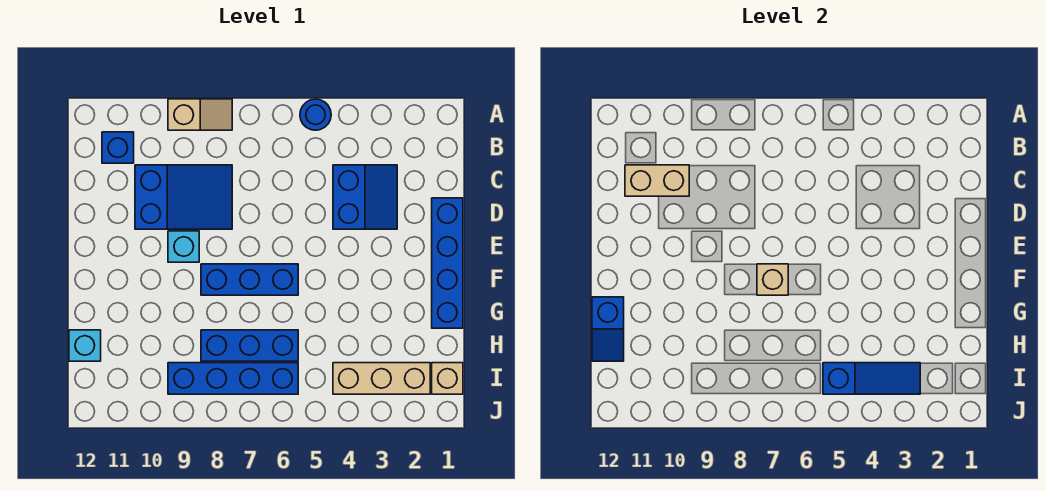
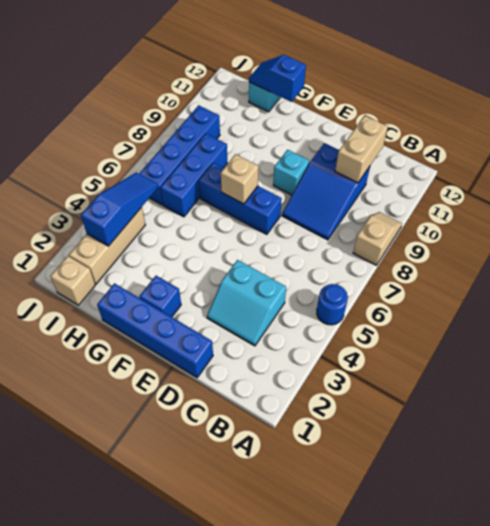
tan slope A8:A9 level 1 top 9 -> tan slope A8:A9 level 1 top 8
blue brick B11 level 1 -> blue brick F2 level 1
blue slope C3:D4 level 1 top 4 -> cyan slope C3:D4 level 1 top 4
blue brick F6:F8 level 1 -> blue brick E7:G7 level 1
blue slope I3:I5 level 2 top 5 -> blue slope I3:I5 level 2 top 3

